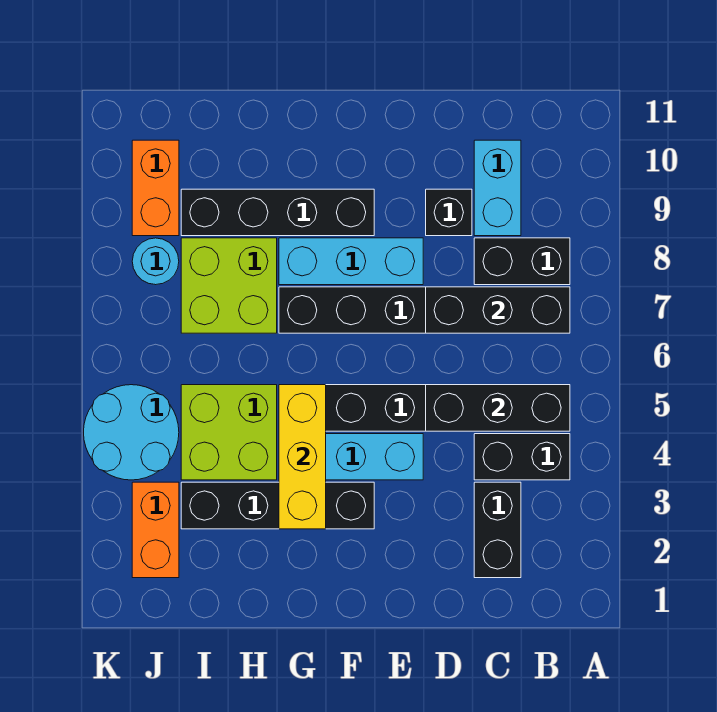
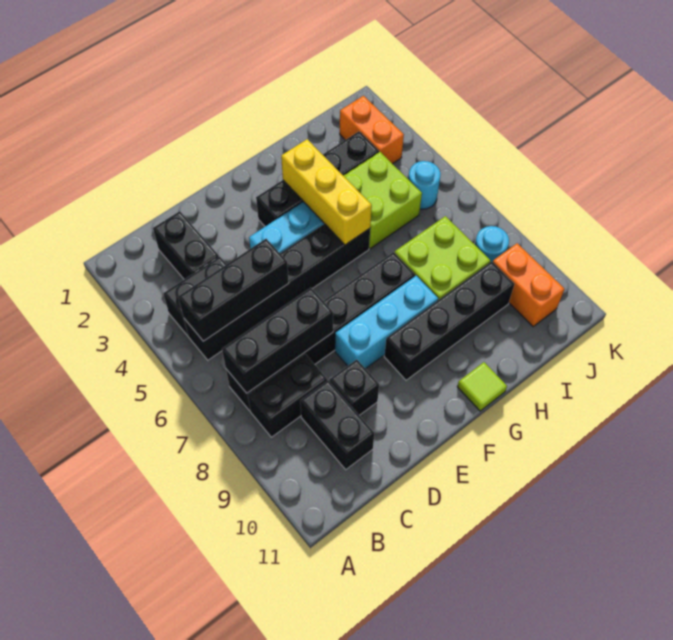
cyan brick C9:C10 level 1 -> black brick C9:C10 level 1
none -> lime tile G11 level 1
cyan round brick J4:K5 level 1 -> cyan round brick J5 level 1

